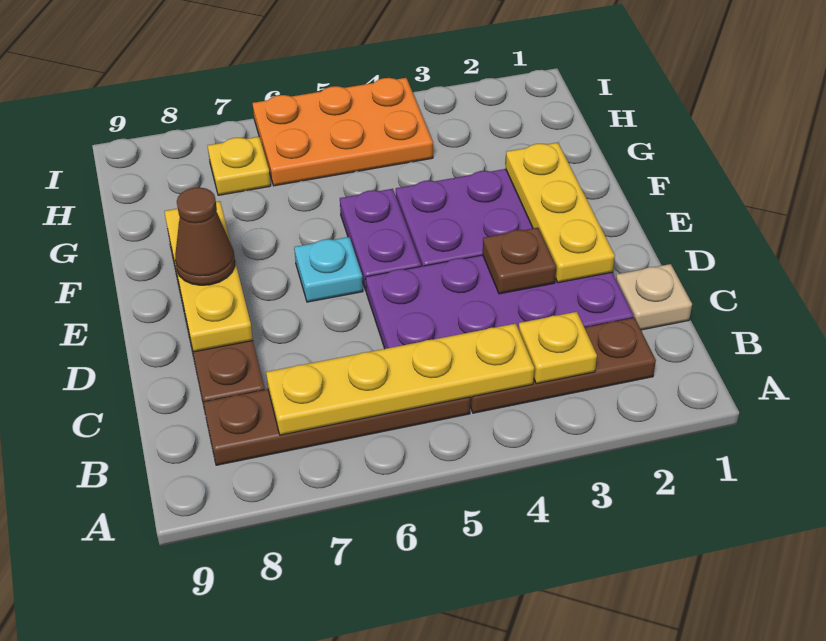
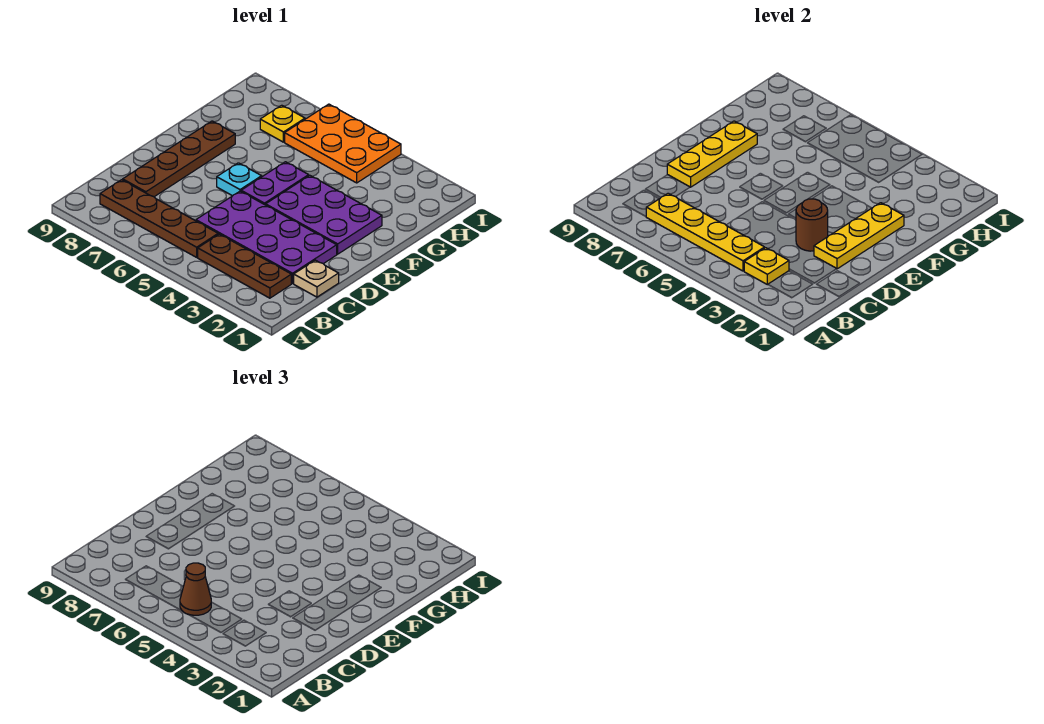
brown plate D3 level 2 -> brown round brick D3 level 2
brown cone E8 level 3 -> brown cone B5 level 3

